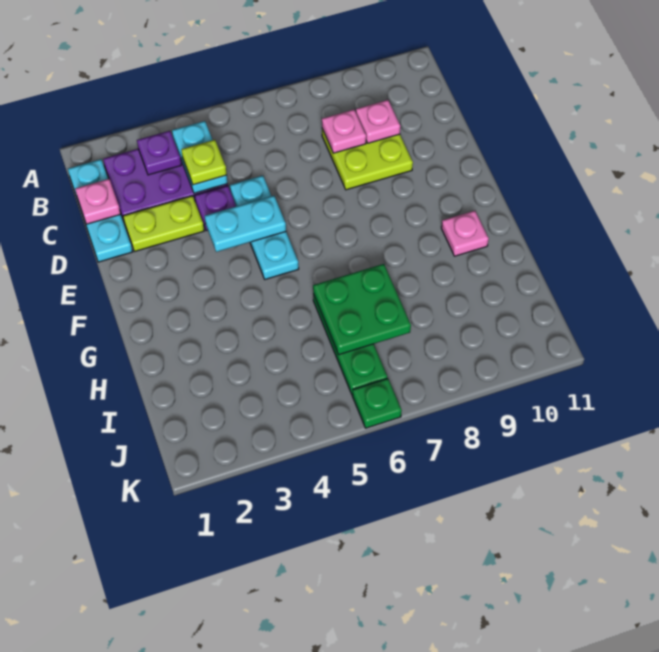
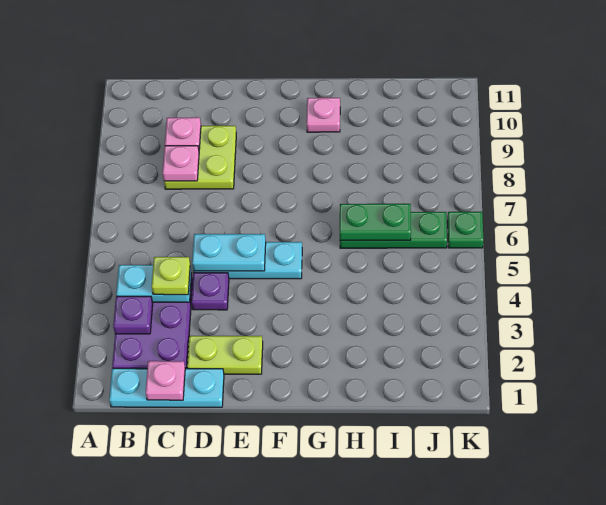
lime plate D2:D3 level 1 -> lime plate D2:E2 level 1
cyan plate E4:E5 level 2 -> cyan plate D5:E5 level 2
green plate H6:I7 level 2 -> green plate H6:I6 level 2

